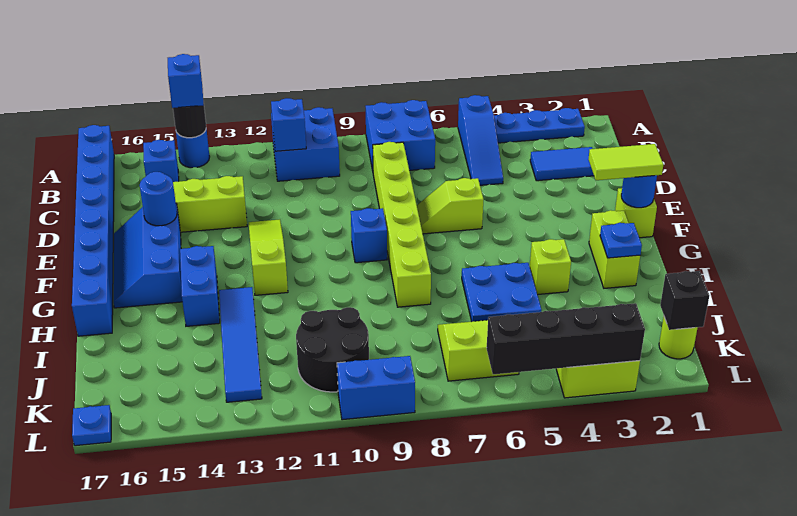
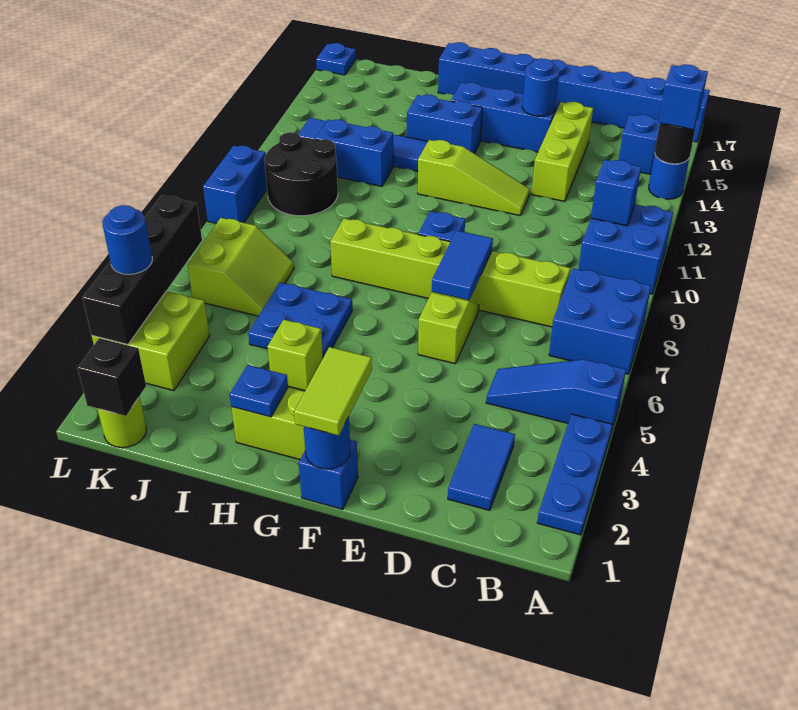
none -> blue tile E7:E8 level 2
lime brick F1 level 1 -> blue brick F1 level 1
none -> blue brick I12:J12 level 1
none -> blue round brick L4 level 3

